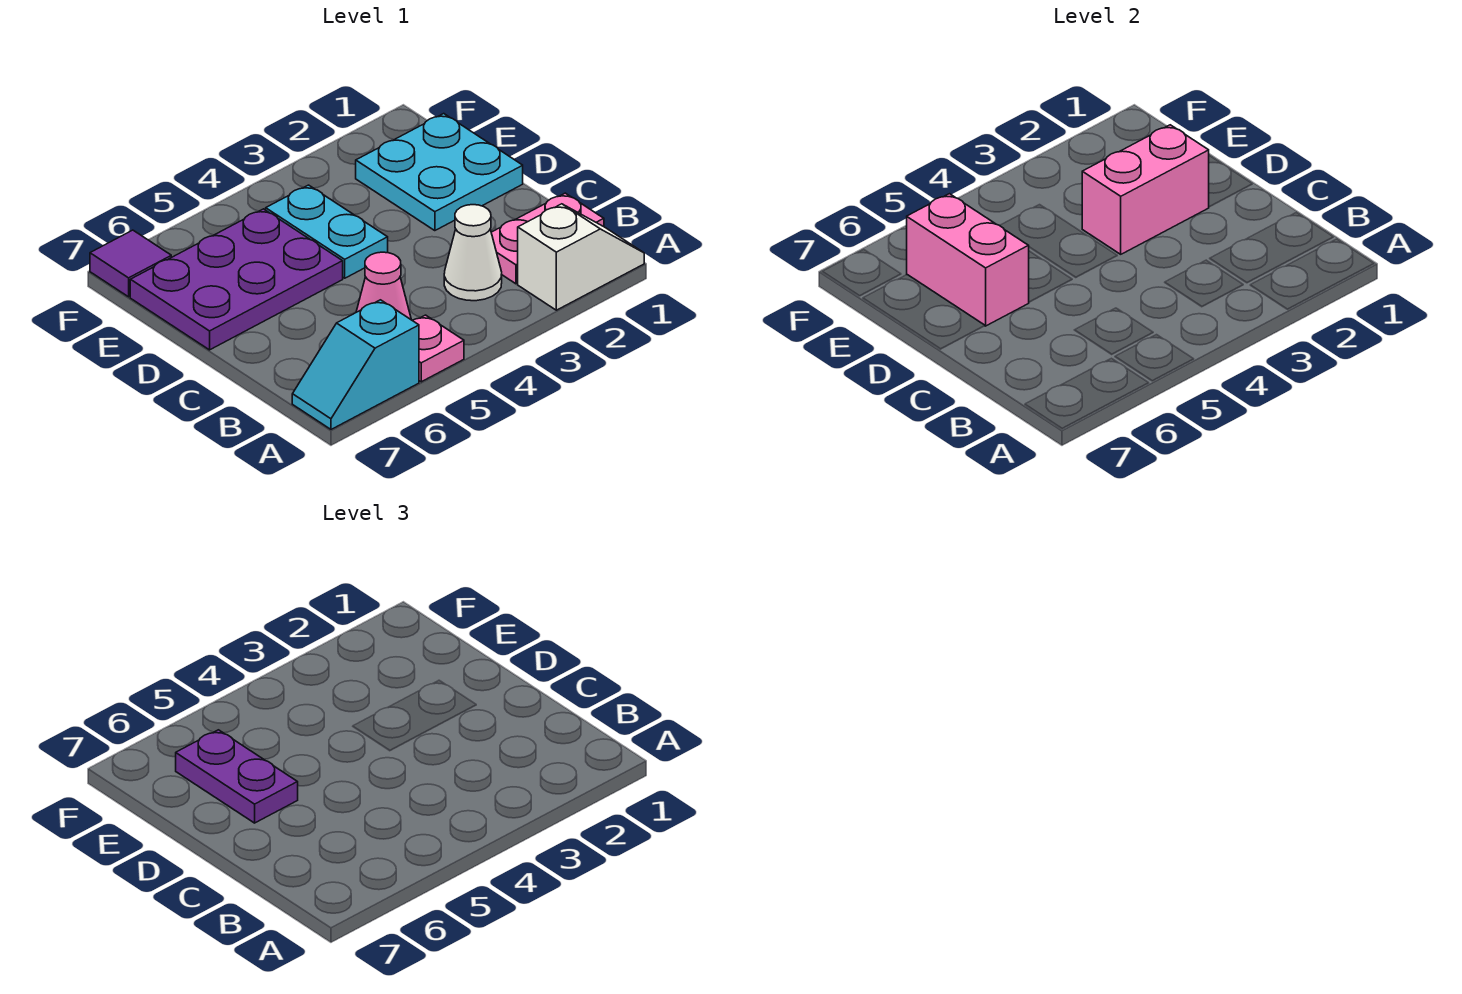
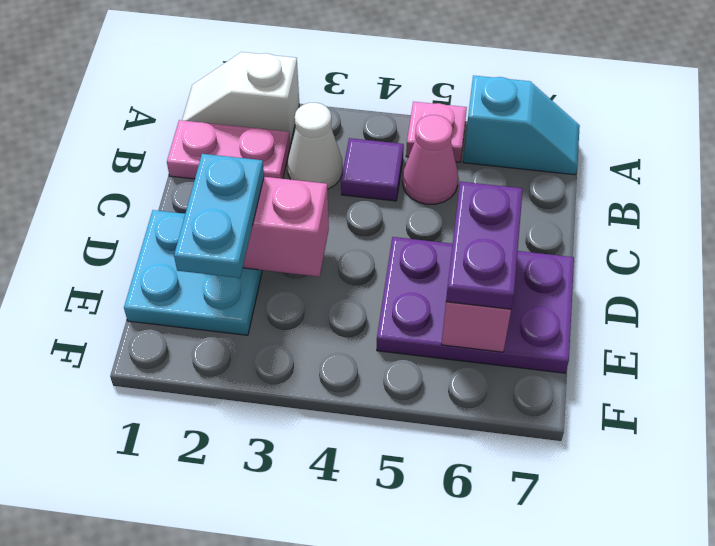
cyan plate D4:E4 level 1 -> cyan plate D2:E2 level 3
purple tile F7 level 1 -> purple tile B4 level 1

